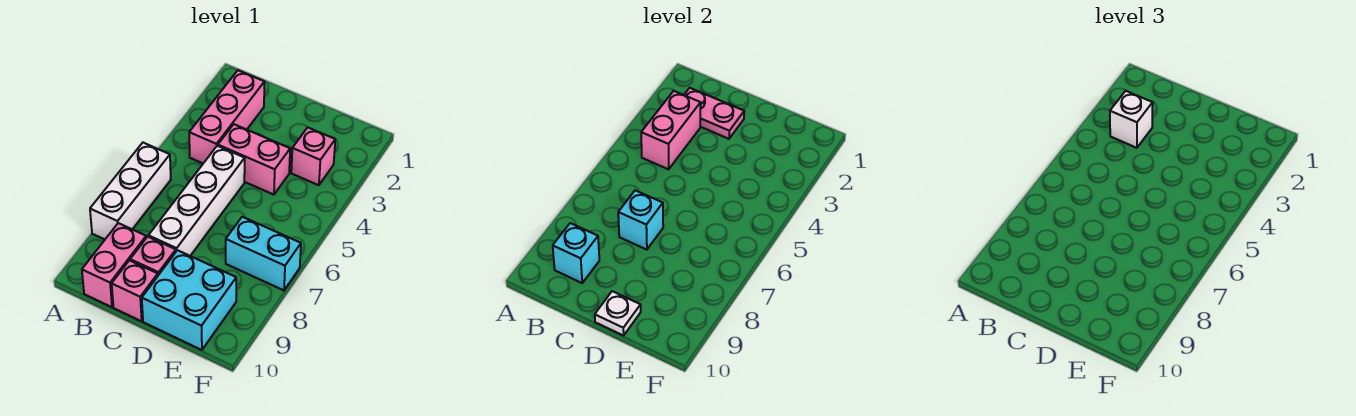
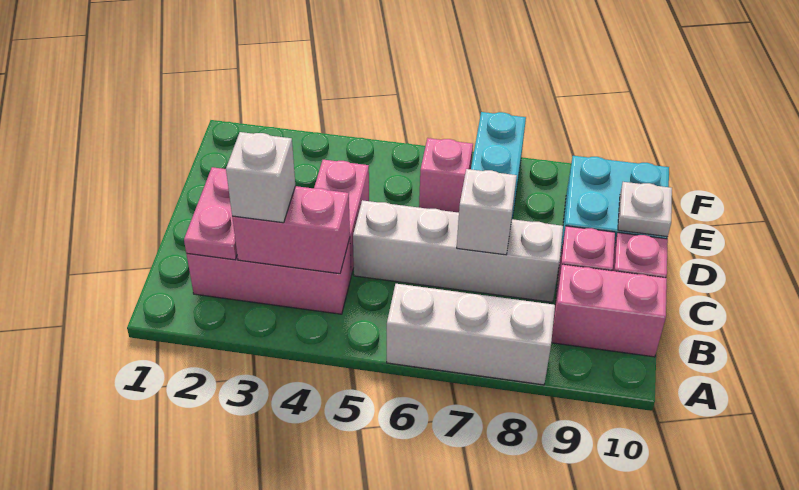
cyan brick B9 level 2 -> none
cyan brick C7 level 2 -> white brick C7 level 2
pink brick E3 level 1 -> pink brick E6 level 1

